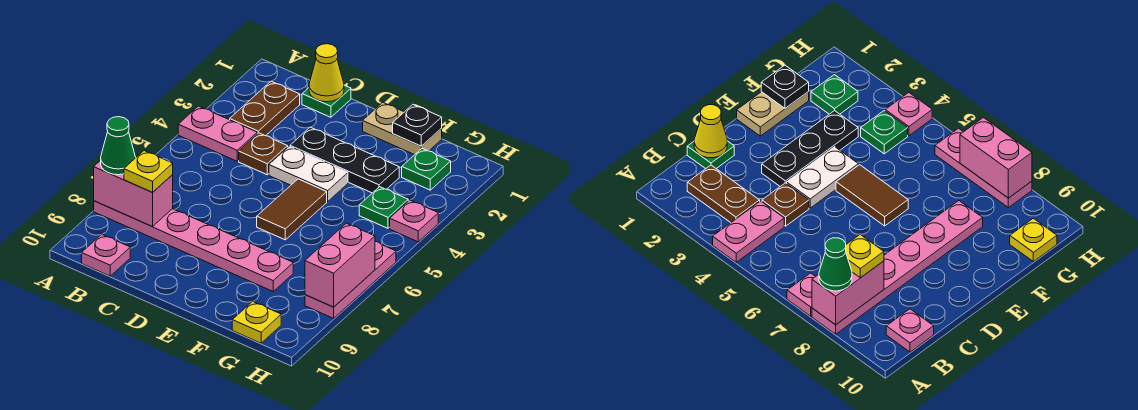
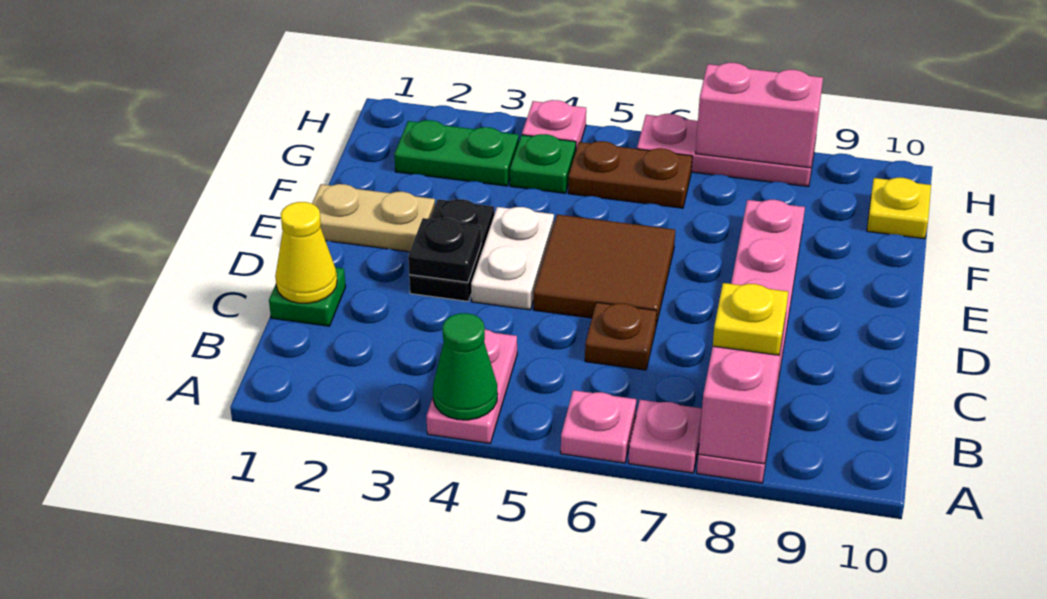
green cone A8 level 3 -> green cone A4 level 2
brown plate B2:B3 level 1 -> brown plate G5:G6 level 1
pink plate B10 level 1 -> pink plate A6 level 1
brown plate C4 level 1 -> brown plate C6 level 1
black plate D3:F3 level 1 -> black plate D3:E3 level 1
tan plate E1:F1 level 1 -> tan plate E1:E2 level 1
brown tile E5:E6 level 1 -> brown tile D5:E6 level 1
black plate F1 level 2 -> black plate D3 level 2
green plate G2 level 1 -> green plate G2:G3 level 1

